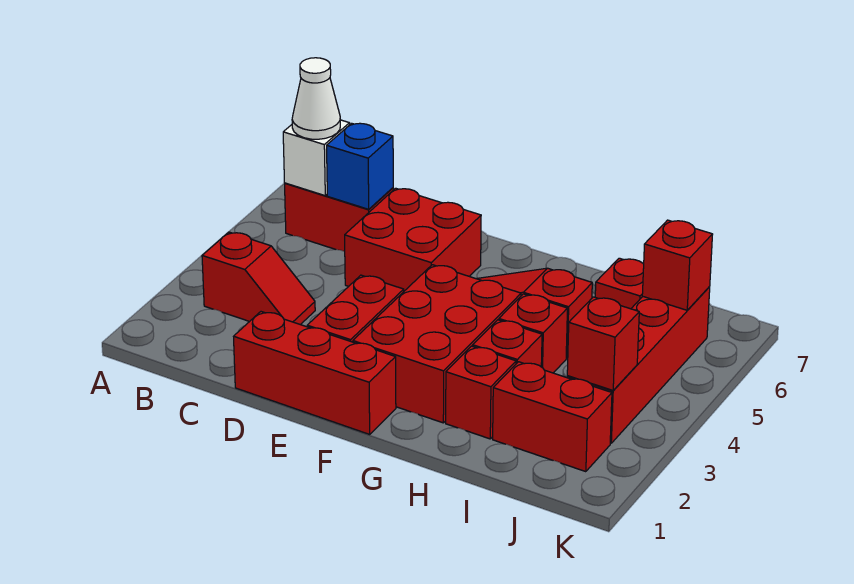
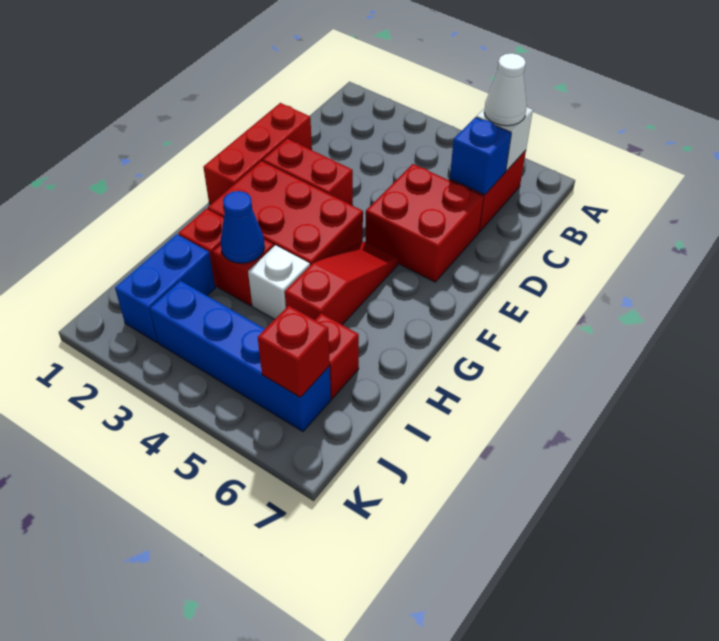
red slope B3:C3 level 1 top B -> none
none -> blue cone H3 level 2
red brick H4 level 1 -> white brick H4 level 1
red brick I2:J2 level 1 -> blue brick I2:J2 level 1
red brick J3:J6 level 1 -> blue brick J3:J6 level 1
red brick J3 level 2 -> none

